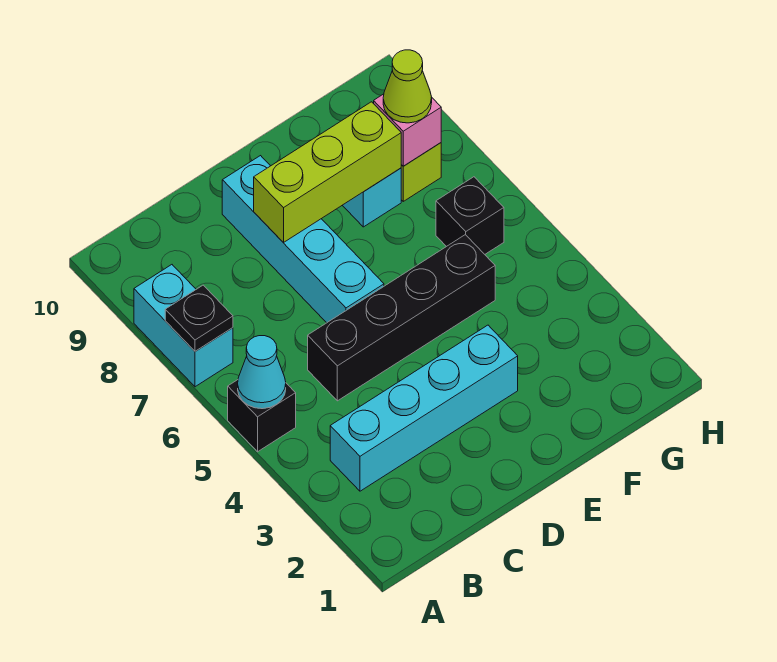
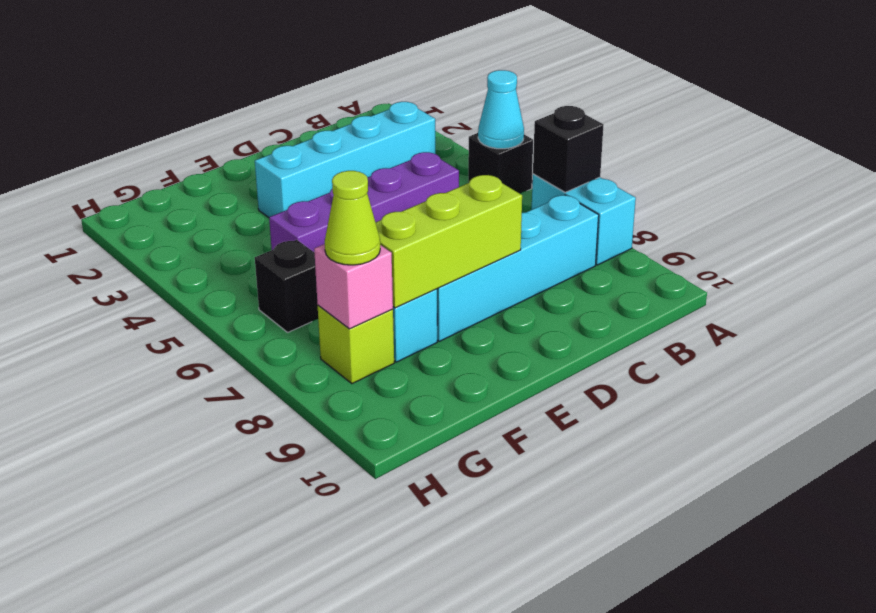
black plate A7 level 2 -> black brick A7 level 2
black brick C5:F5 level 1 -> purple brick C5:F5 level 1
cyan brick D6:D9 level 1 -> cyan brick B8:E8 level 1

